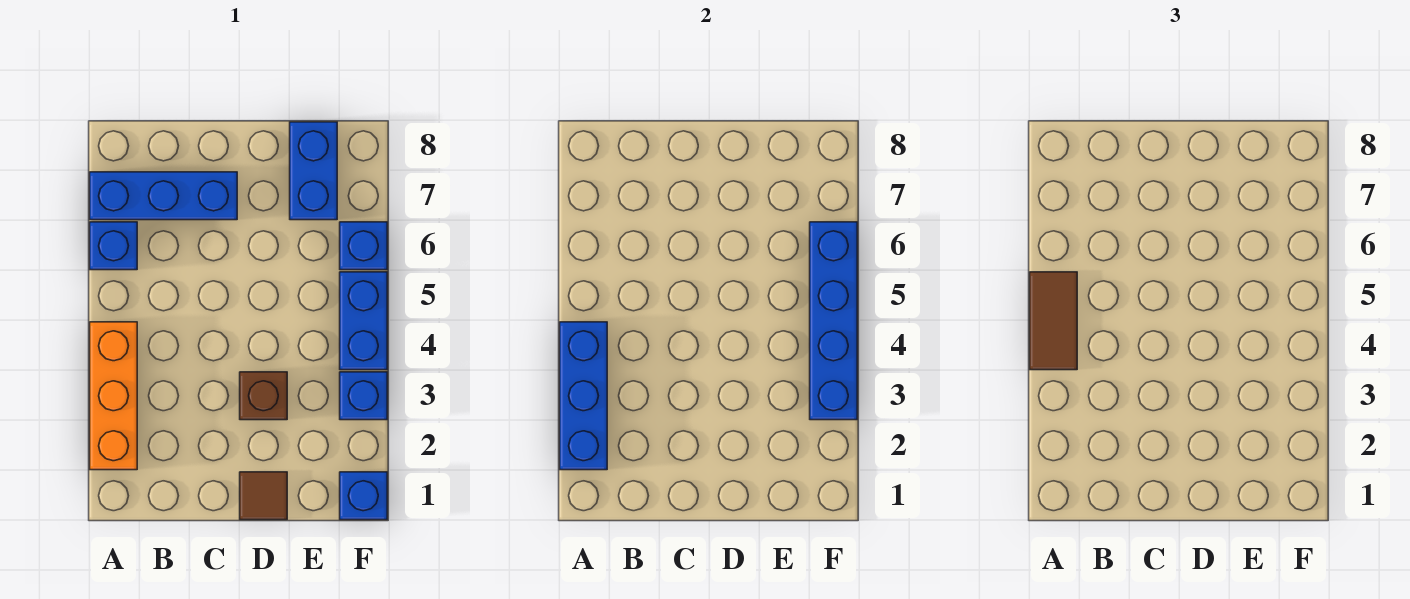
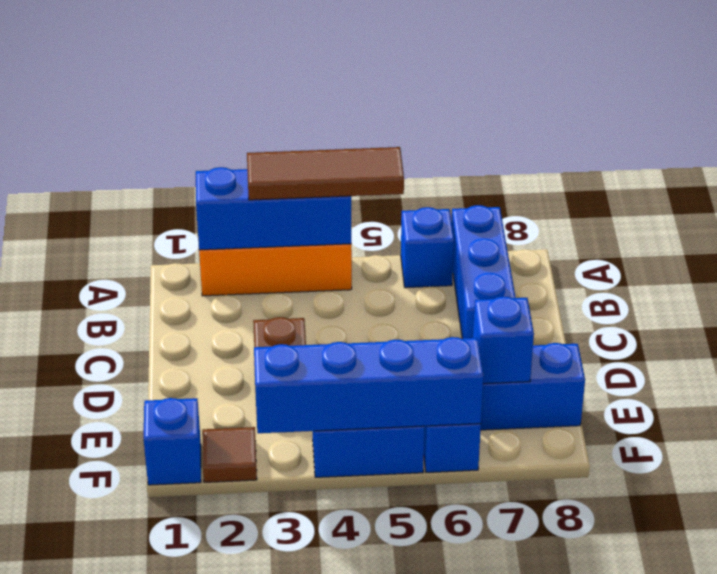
brown tile A4:A5 level 3 -> brown tile A3:A5 level 3
brown tile D1 level 1 -> brown tile F2 level 1
blue brick F3 level 1 -> blue brick E7 level 2

